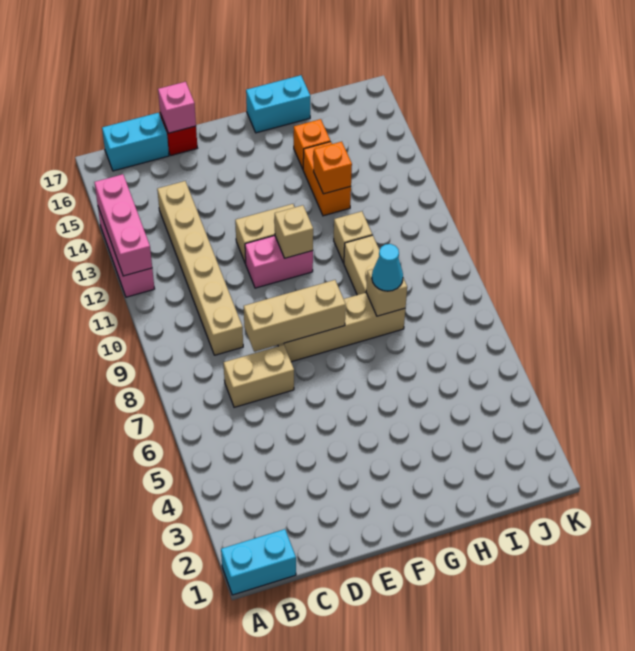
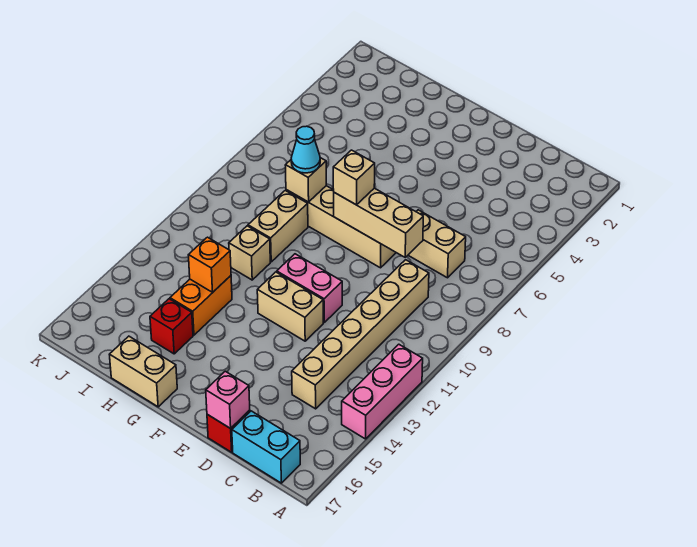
cyan brick A1:B1 level 1 -> none
pink brick A12:A14 level 2 -> none
tan brick F11 level 2 -> tan brick F8 level 3
cyan brick G17:H17 level 1 -> tan brick G17:H17 level 1
orange brick H15 level 1 -> red brick H15 level 1

